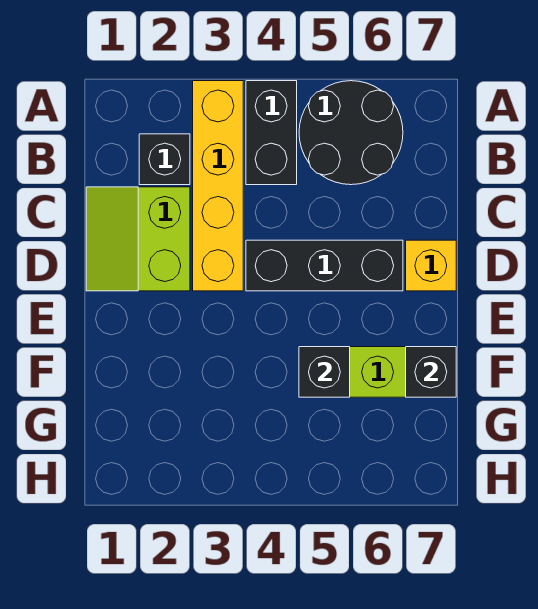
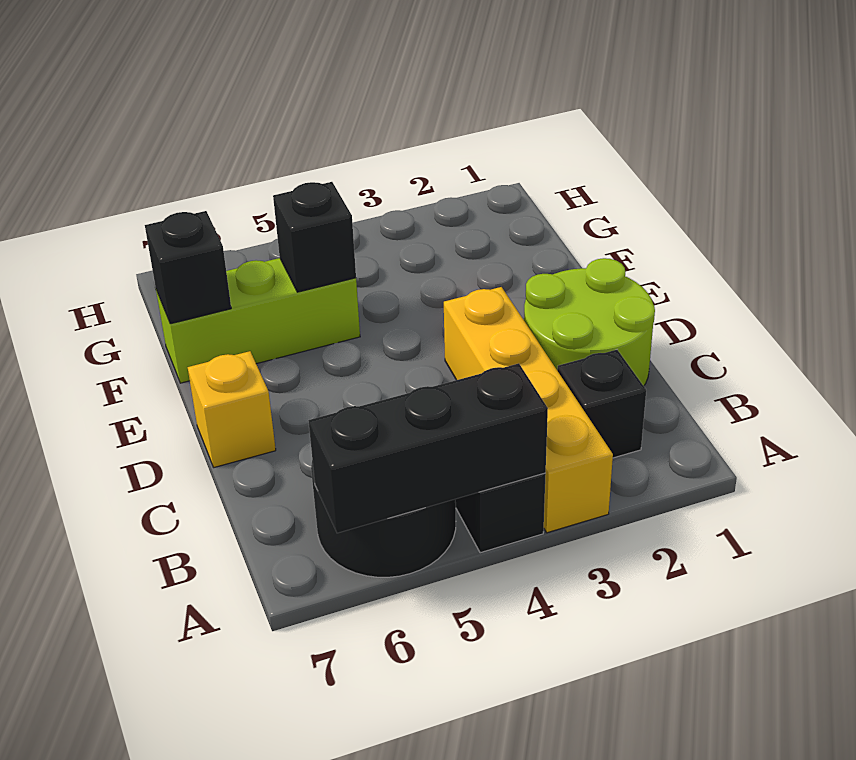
lime slope C1:D2 level 1 top 2 -> lime round brick C1:D2 level 1
black brick D4:D6 level 1 -> black brick A4:A6 level 2

